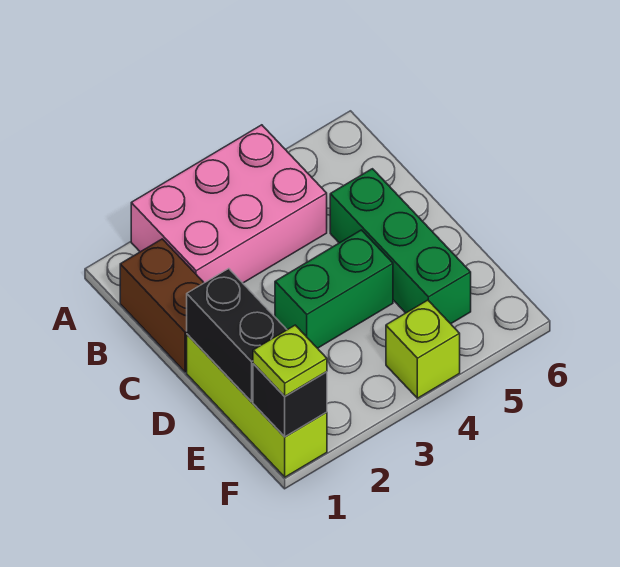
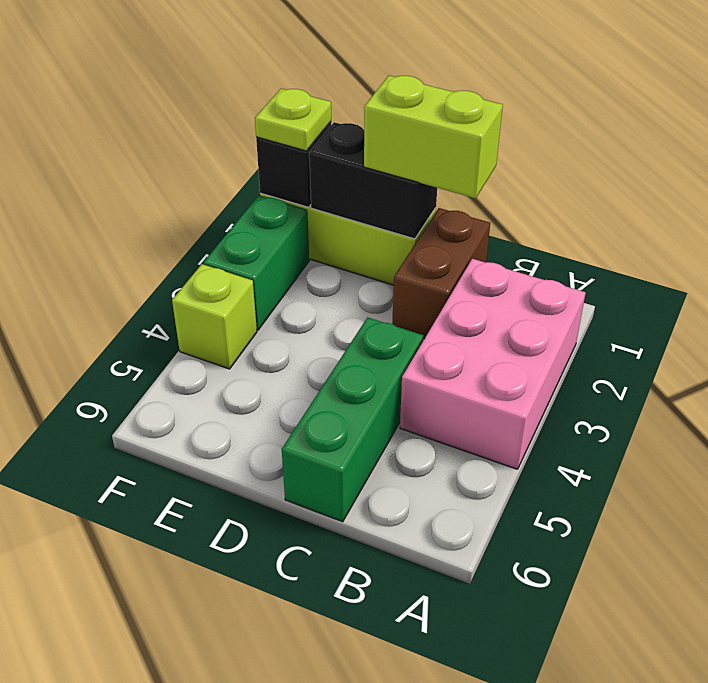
brown brick B1:C1 level 1 -> brown brick C1:C2 level 1
none -> lime brick C1:D1 level 3
green brick C5:E5 level 1 -> green brick C4:C6 level 1
green brick D3:D4 level 1 -> green brick F2:F3 level 1

